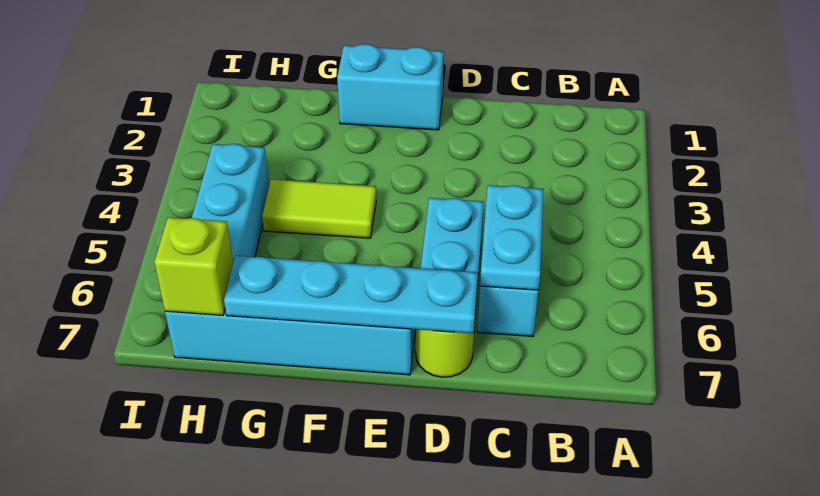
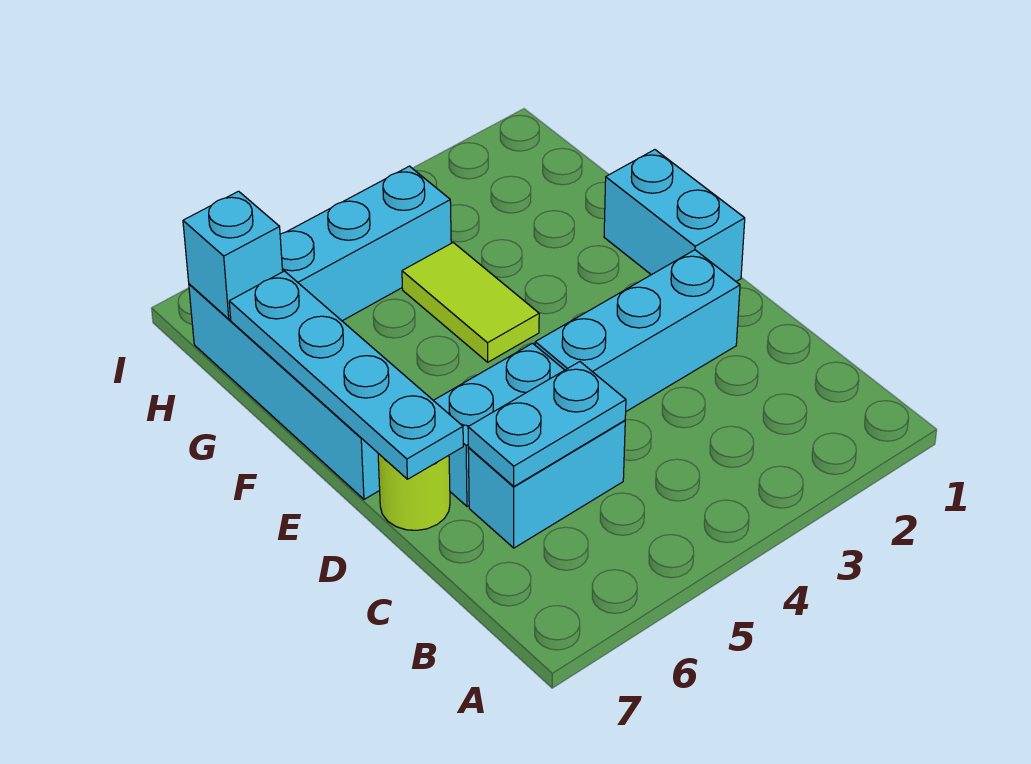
none -> cyan brick D2:D4 level 1
lime brick H7 level 2 -> cyan brick H7 level 2

